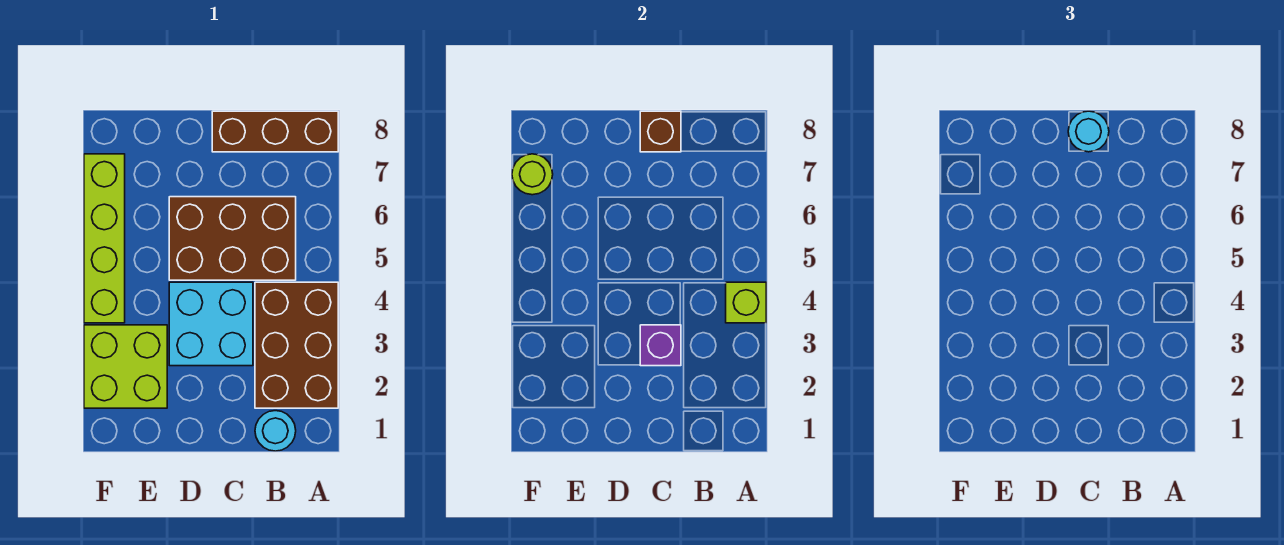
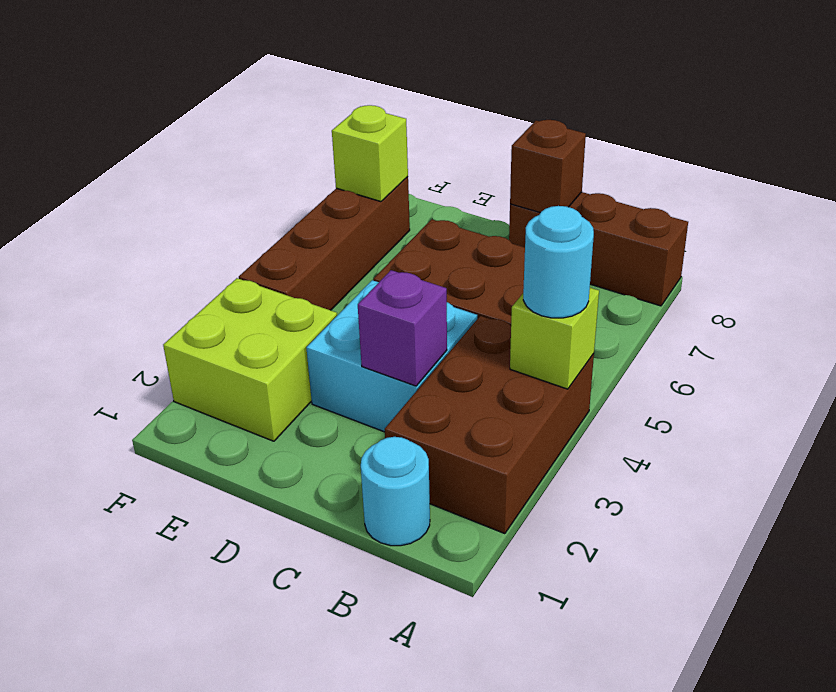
cyan round brick C8 level 3 -> cyan round brick A4 level 3
lime brick F4:F7 level 1 -> brown brick F4:F7 level 1
lime round brick F7 level 2 -> lime brick F7 level 2

